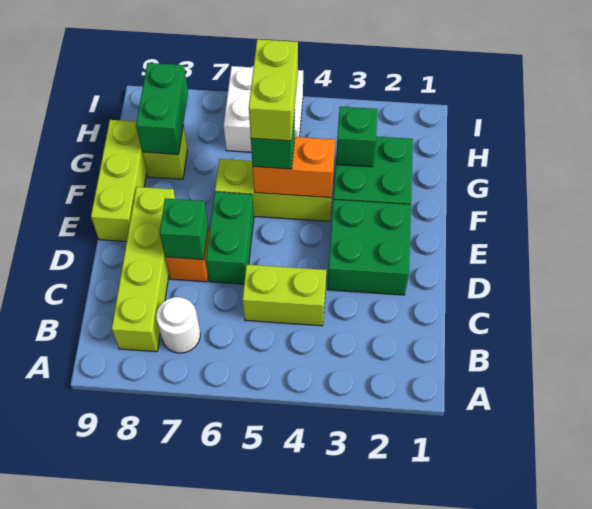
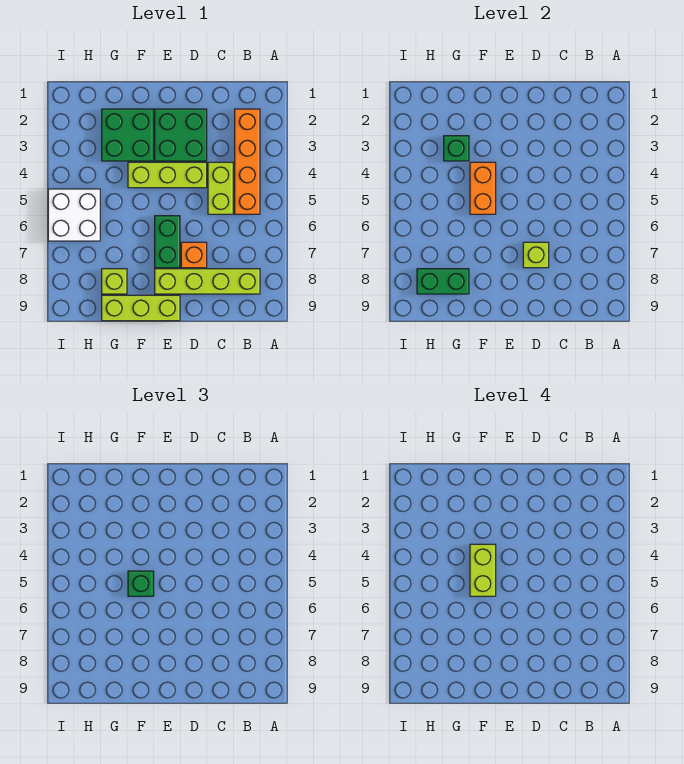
none -> orange brick B2:B5 level 1
white round brick B7 level 1 -> none
green brick D6:E6 level 1 -> green brick E6:E7 level 1
green brick D7 level 2 -> lime brick D7 level 2
lime brick F4:F6 level 1 -> lime brick D4:F4 level 1
lime brick F5:G5 level 4 -> lime brick F4:F5 level 4

